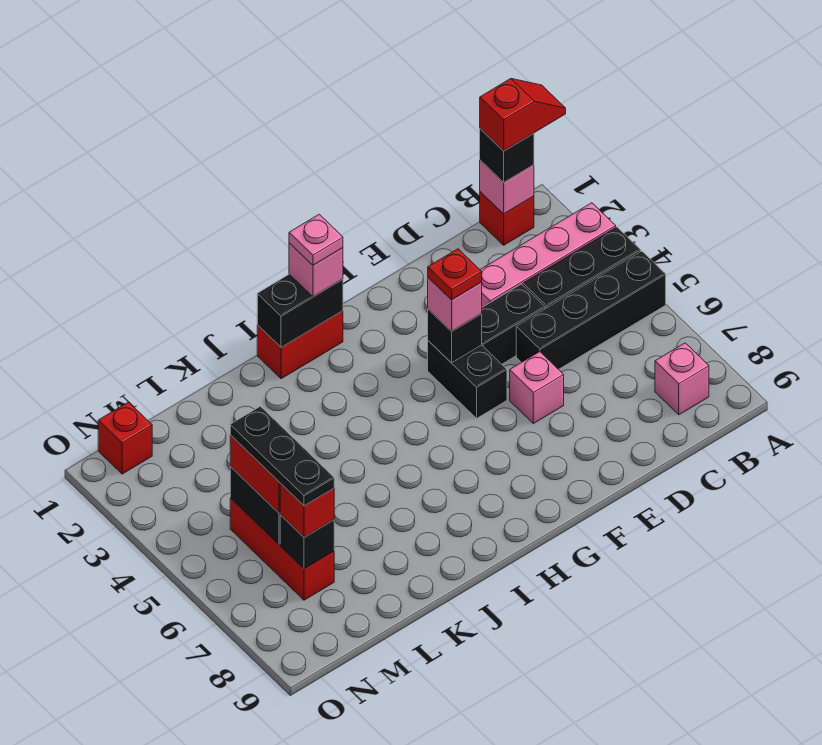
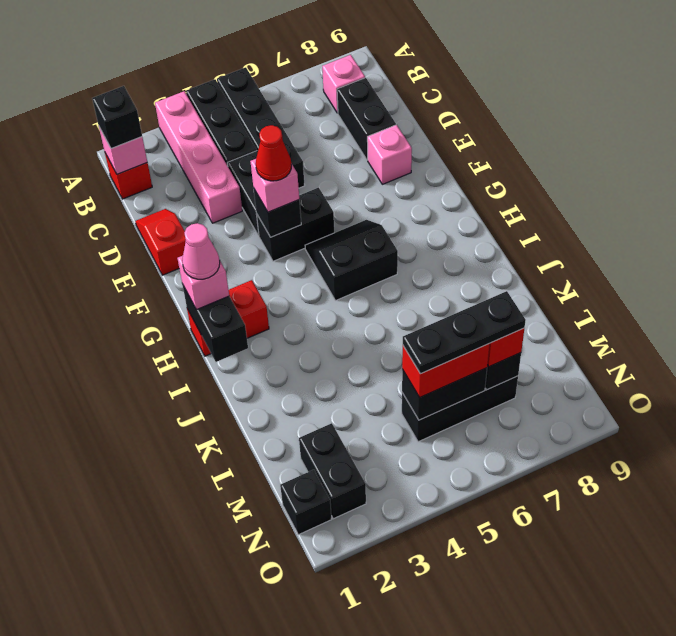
red slope A1:B1 level 4 top B -> red slope D1:E1 level 1 top E
none -> black brick C8:D8 level 1
pink brick E6 level 1 -> pink brick E8 level 1
red plate F4 level 4 -> red cone F4 level 4
none -> black slope G5:H6 level 1 top H
red brick H1:I1 level 1 -> red brick H1:H2 level 1
pink plate H1 level 4 -> pink cone H1 level 4
none -> black brick M2:N2 level 1
red brick M5:M7 level 1 -> black brick M5:M7 level 1
red brick N1 level 1 -> black brick N1 level 1

